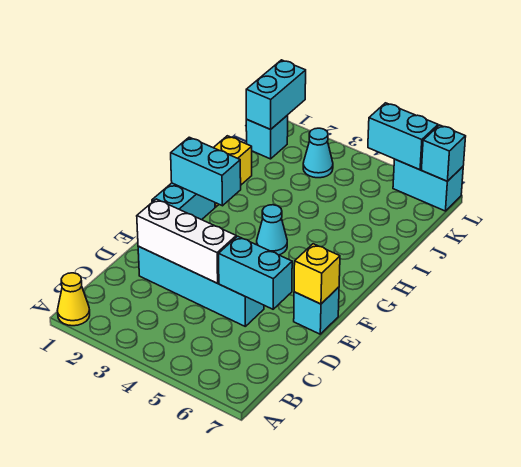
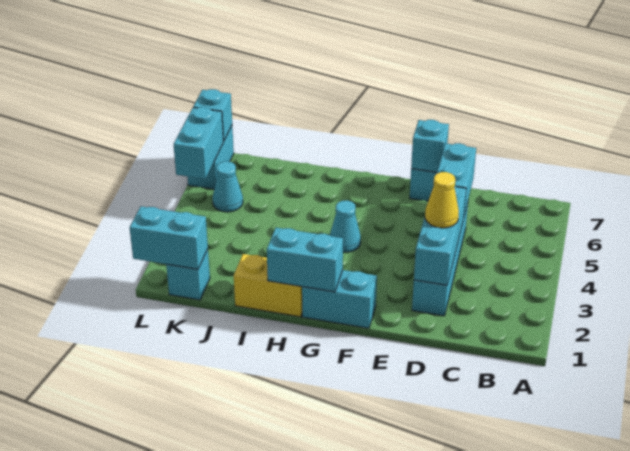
yellow cone A1 level 1 -> yellow cone D3 level 3
white brick D2:D4 level 2 -> cyan brick D2:D4 level 2
yellow brick E7 level 2 -> cyan brick E7 level 2
cyan brick G1:G2 level 2 -> cyan brick G1:H1 level 2
cyan cone K3 level 1 -> cyan cone K5 level 1

